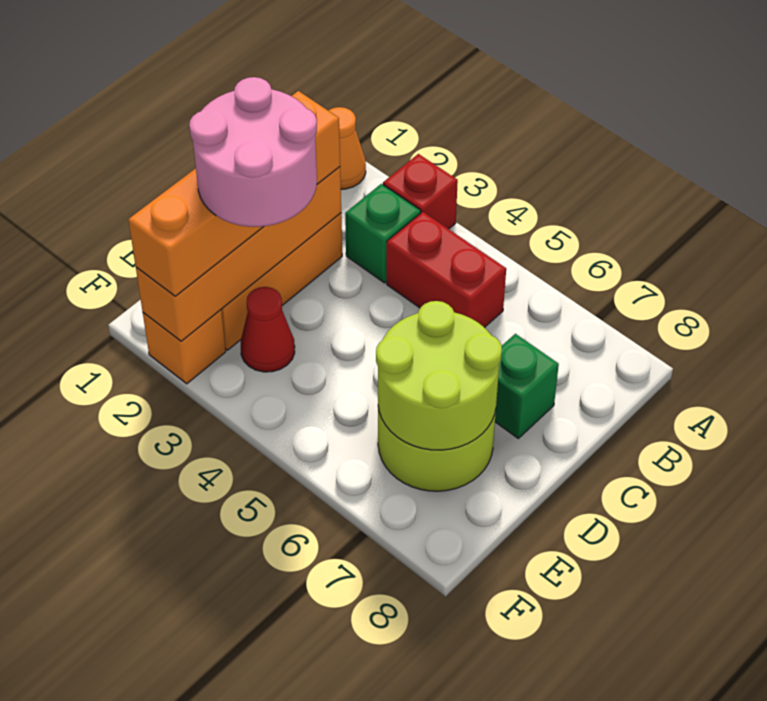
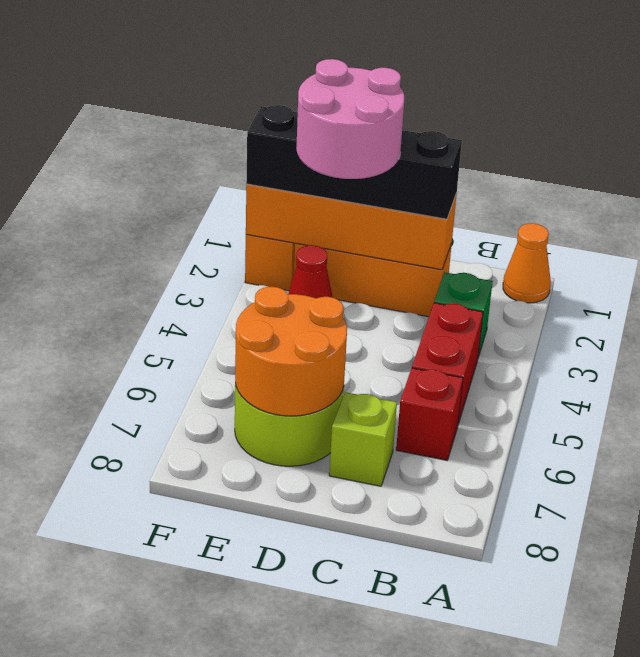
red brick A3 level 1 -> red brick B6 level 1
orange brick C2:F2 level 3 -> black brick C2:F2 level 3
green brick C7 level 1 -> lime brick C7 level 1
lime round brick D6:E7 level 2 -> orange round brick D6:E7 level 2

